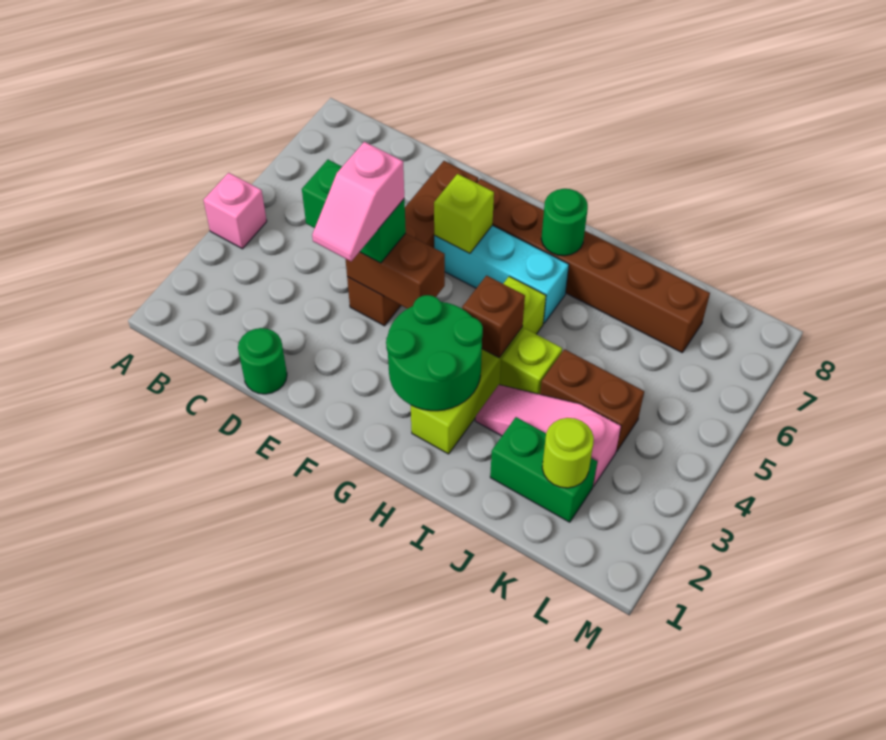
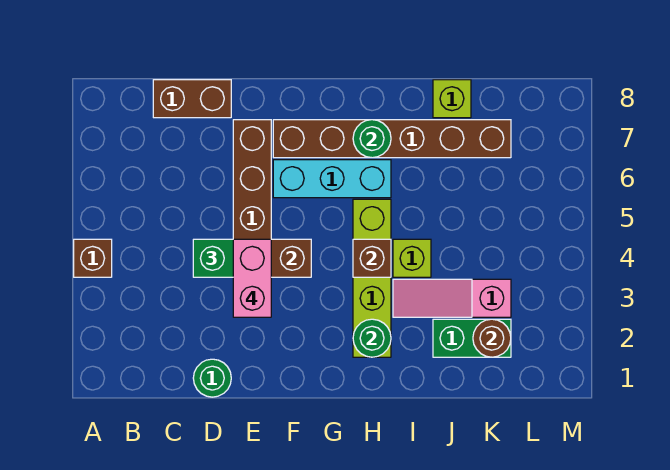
pink brick A4 level 1 -> brown brick A4 level 1
pink slope E3:E4 level 4 top 4 -> pink brick E3:E4 level 4
lime brick F6 level 2 -> lime brick J8 level 1
green round brick G2:H3 level 2 -> green round brick H2 level 2
brown brick J4:K4 level 1 -> brown brick C8:D8 level 1
lime round brick K2 level 2 -> brown round brick K2 level 2

